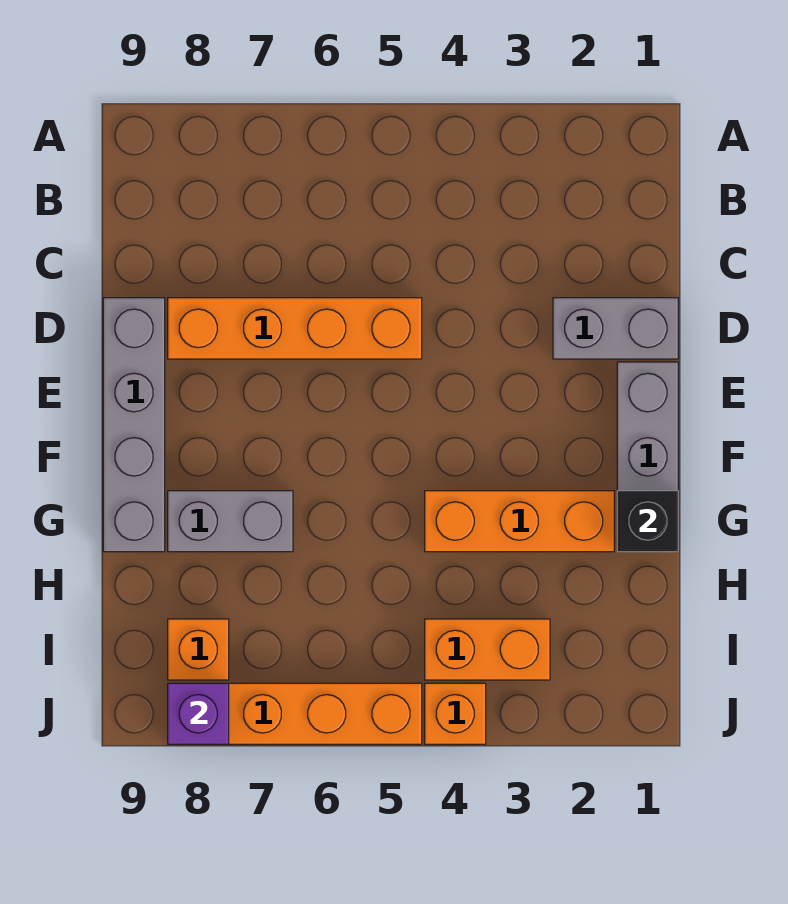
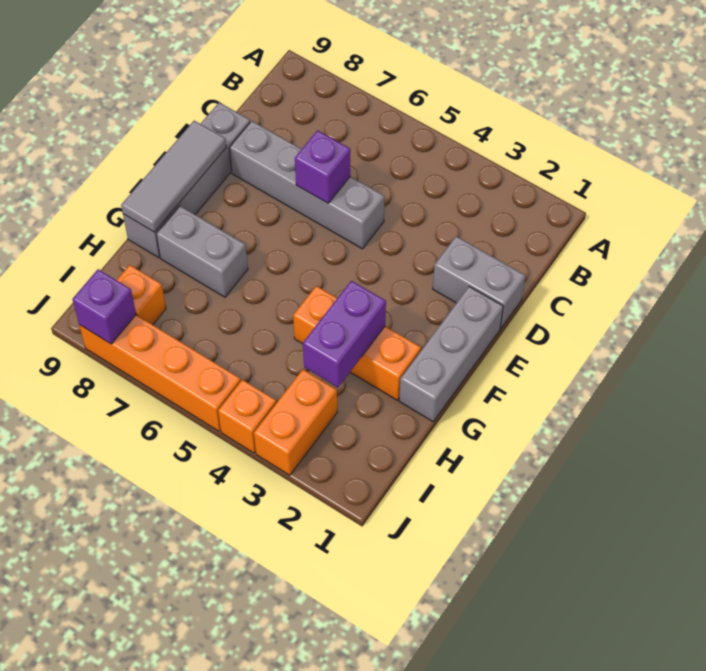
orange brick D5:D8 level 1 -> grey brick D5:D8 level 1
none -> purple brick D6 level 2
none -> grey tile E9:G9 level 2
black brick G1 level 2 -> none
none -> purple brick G3:H3 level 2
orange brick I3:I4 level 1 -> orange brick I3:J3 level 1

